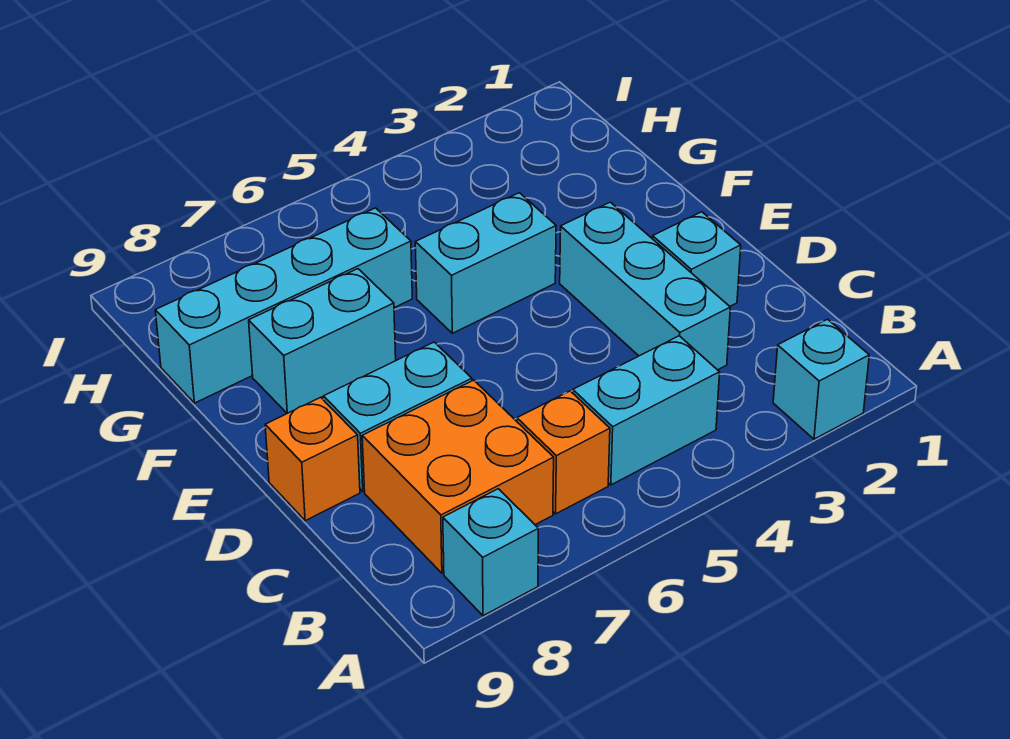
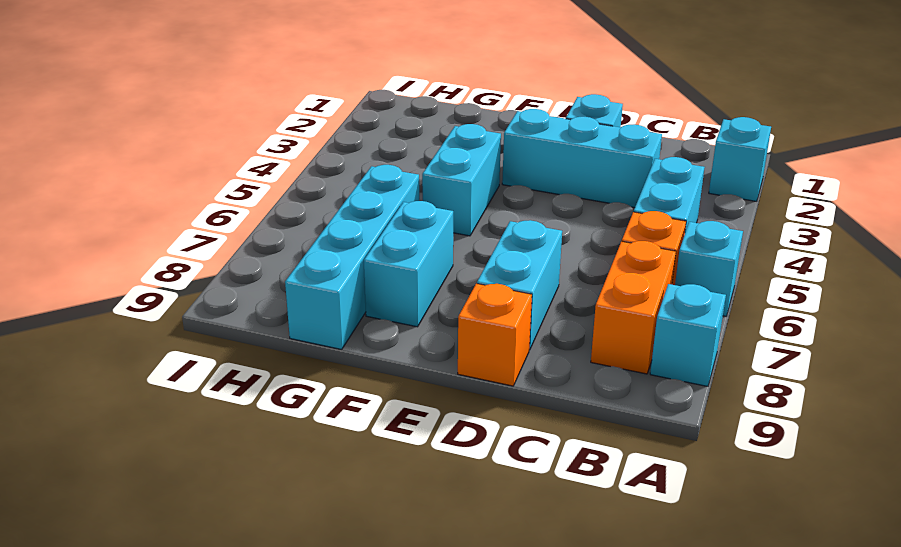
none -> cyan brick A6 level 1
orange brick B7:C8 level 1 -> orange brick B7:B8 level 1

